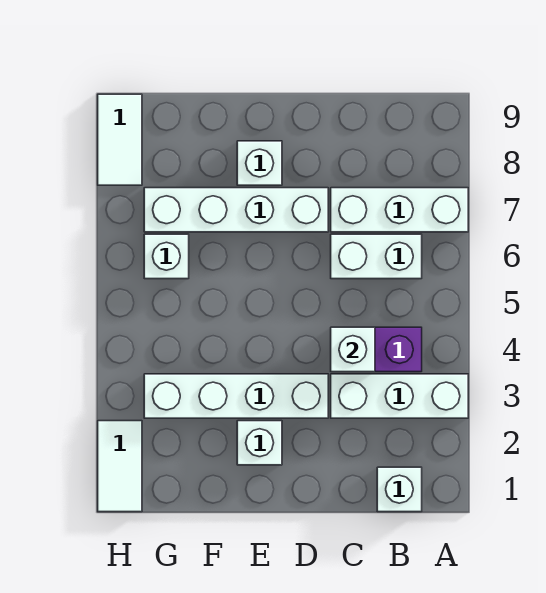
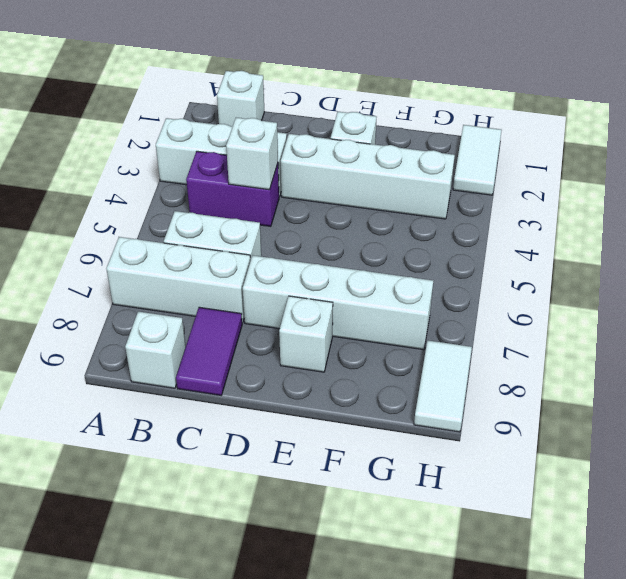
none -> purple tile C8:C9 level 1
white brick G6 level 1 -> white brick B9 level 1

